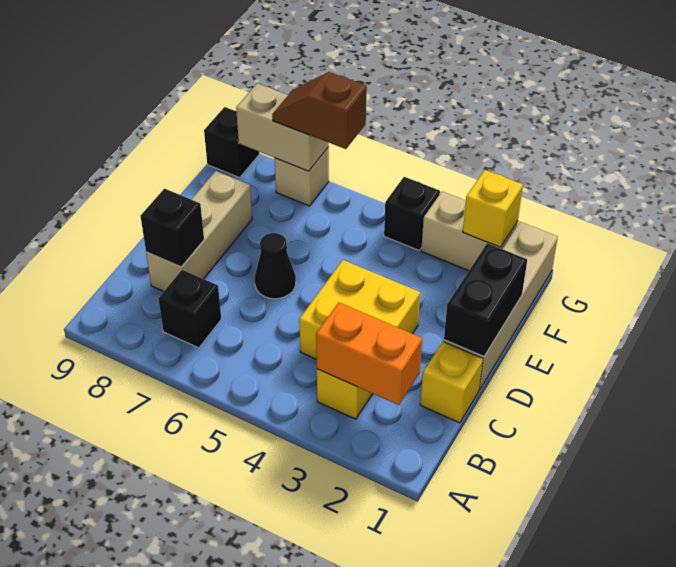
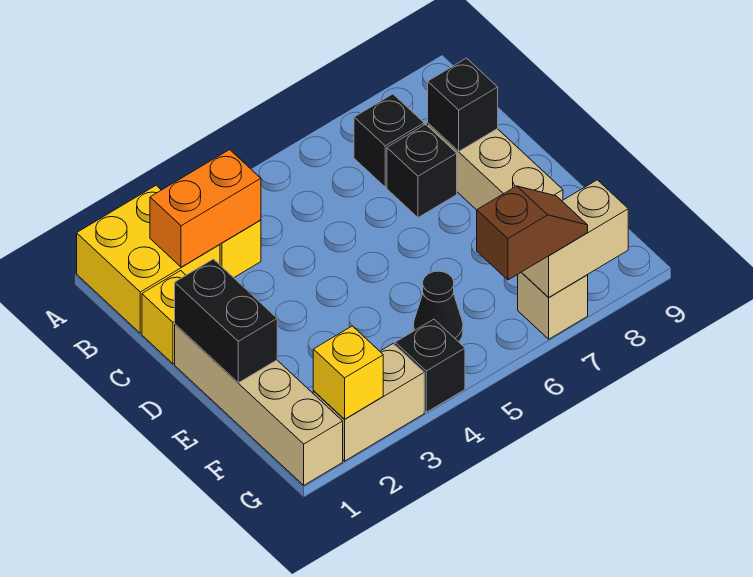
yellow brick C3:D4 level 1 -> yellow brick A1:B2 level 1
black cone D6 level 1 -> black cone F5 level 1
black brick G9 level 1 -> black brick C7 level 1

